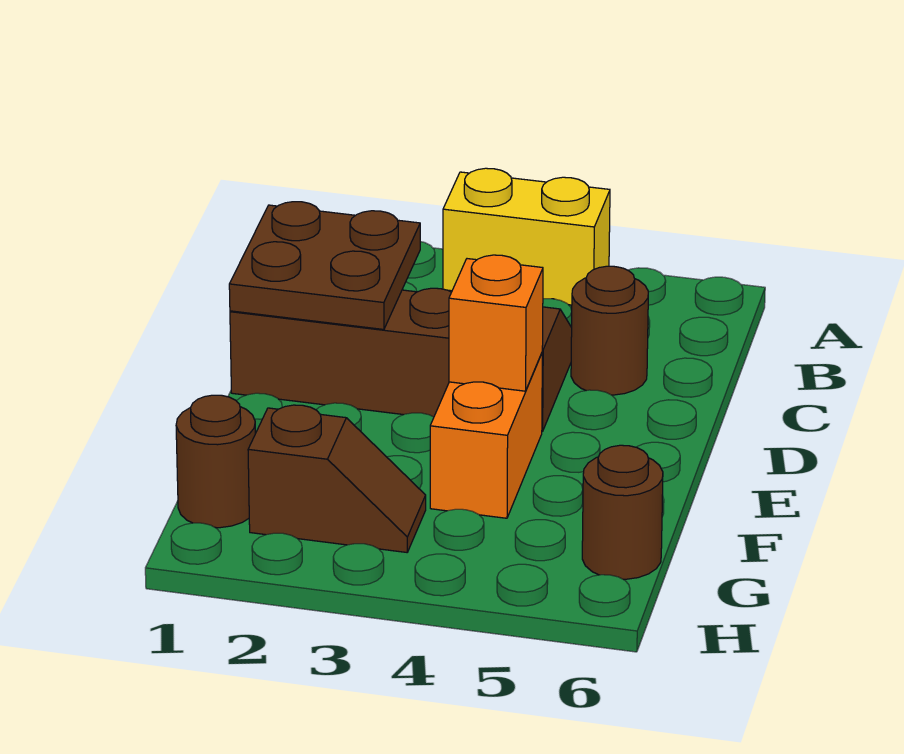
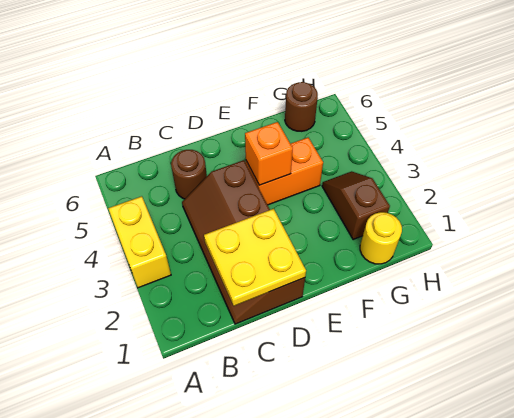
brown plate C1:D2 level 2 -> yellow plate C1:D2 level 2
brown round brick G1 level 1 -> yellow round brick G1 level 1

